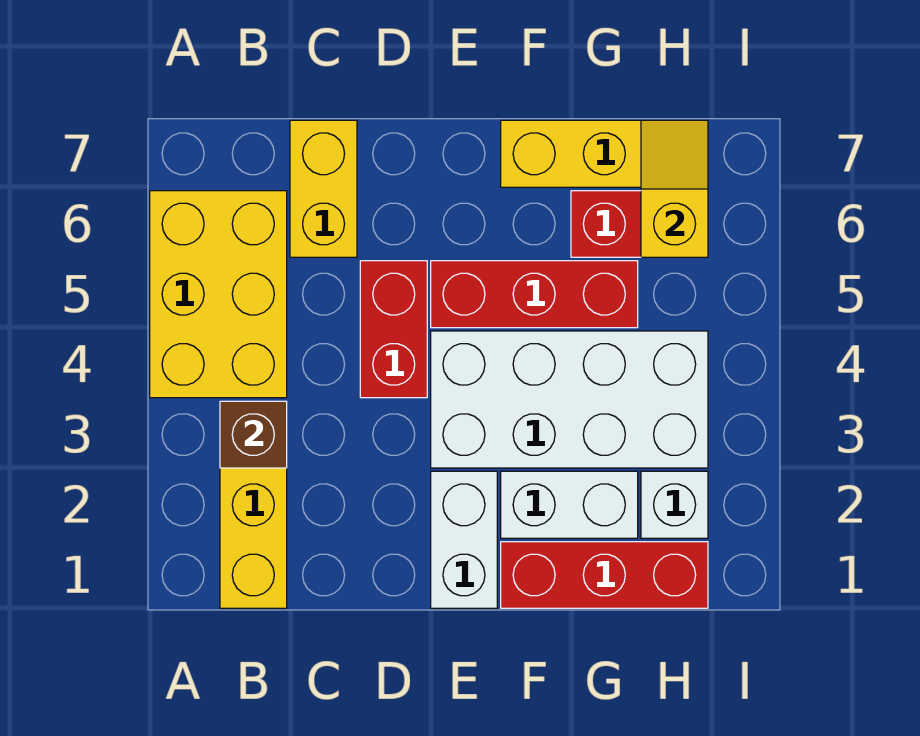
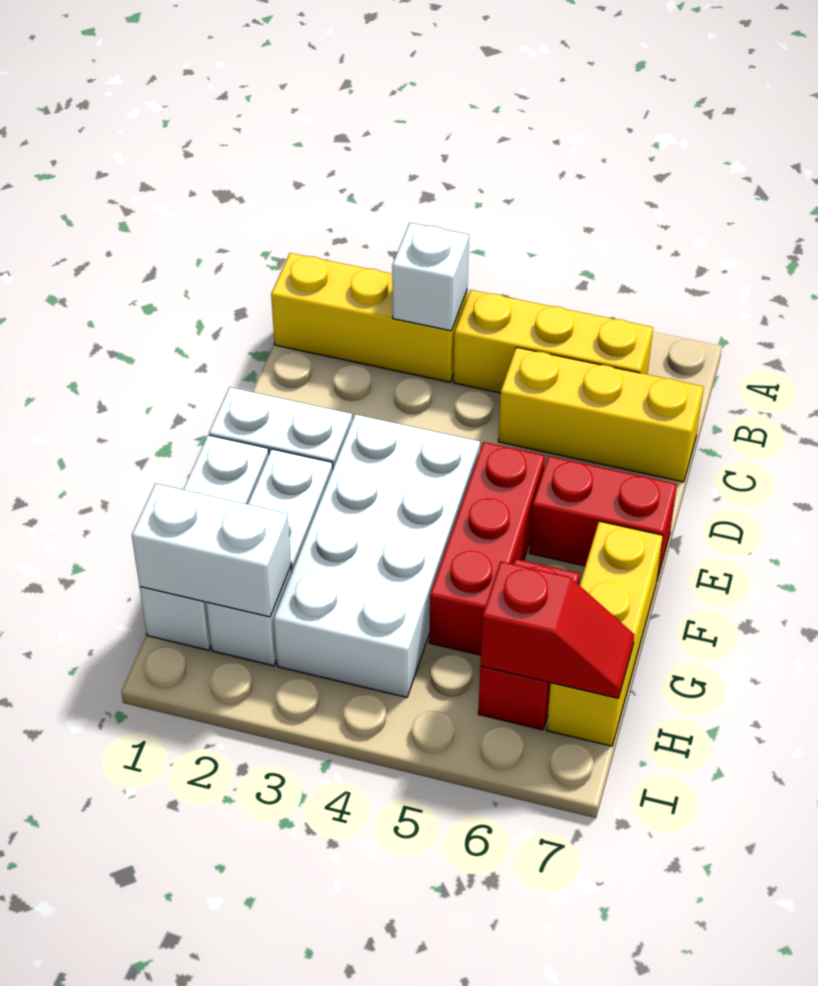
yellow brick A4:B6 level 1 -> yellow brick B4:B6 level 1
brown brick B3 level 2 -> white brick B3 level 2
yellow brick C6:C7 level 1 -> yellow brick C5:C7 level 1
red brick D4:D5 level 1 -> red brick E6:E7 level 1
red brick F1:H1 level 1 -> white brick F1:H1 level 1
none -> white brick H1:H2 level 2
yellow slope H6:H7 level 2 top 6 -> red slope H6:H7 level 2 top 6

